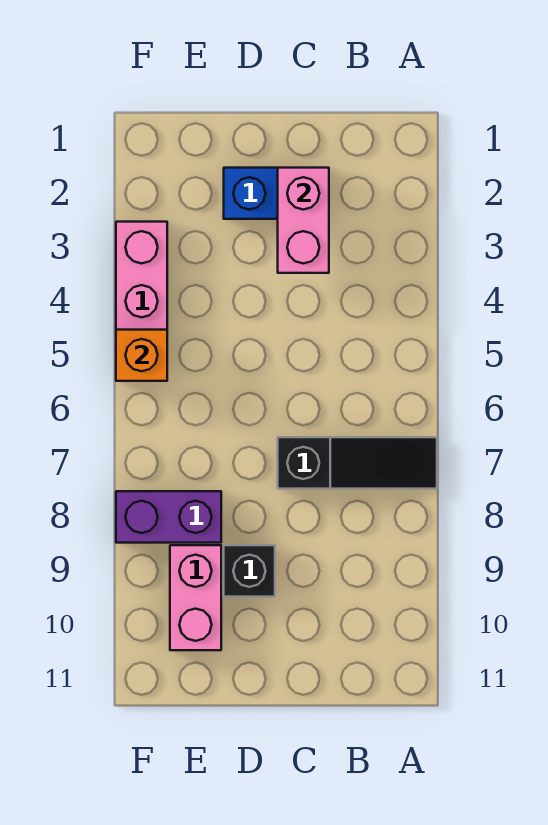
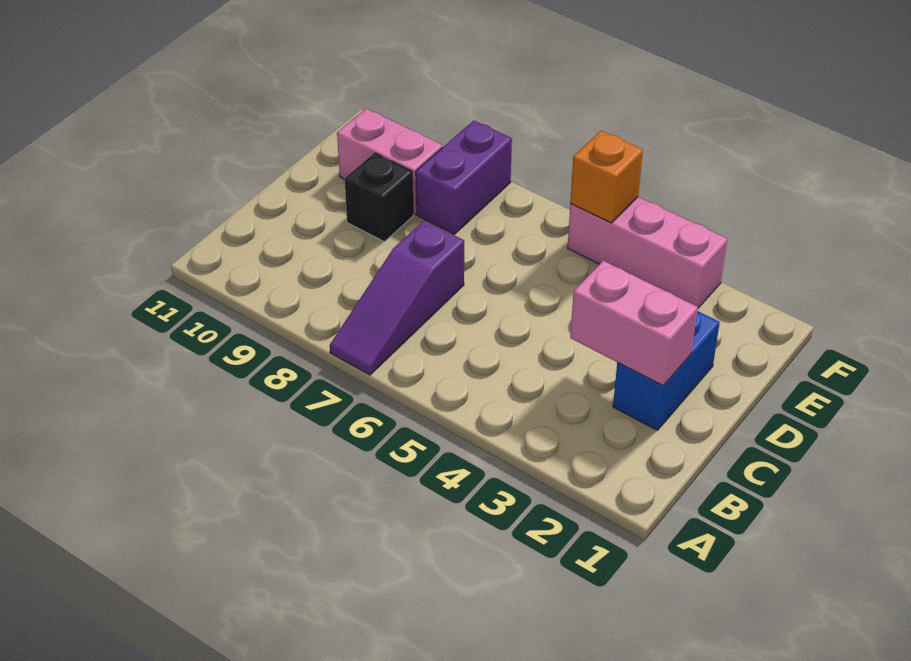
black slope A7:C7 level 1 top C -> purple slope A7:C7 level 1 top C

